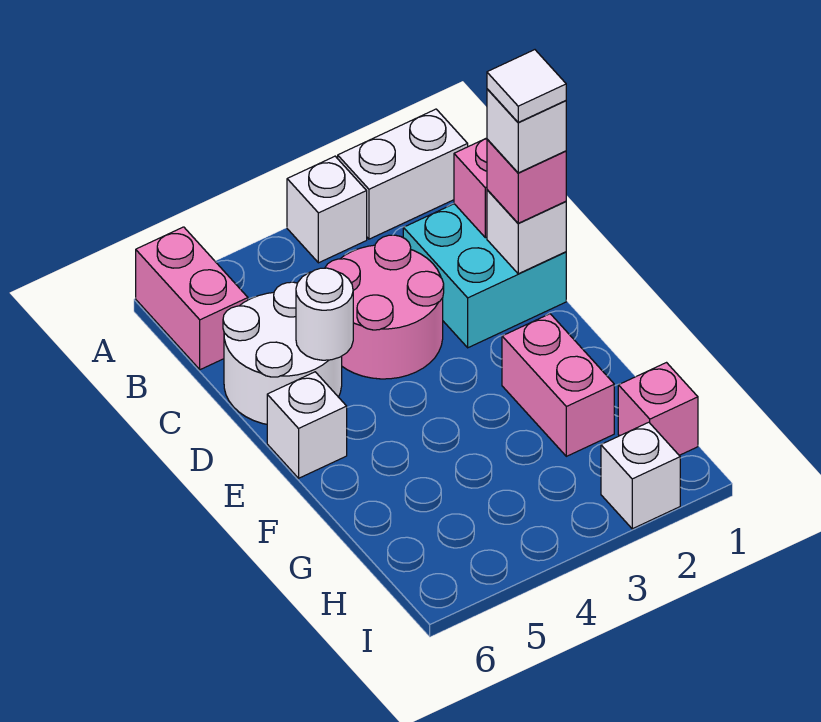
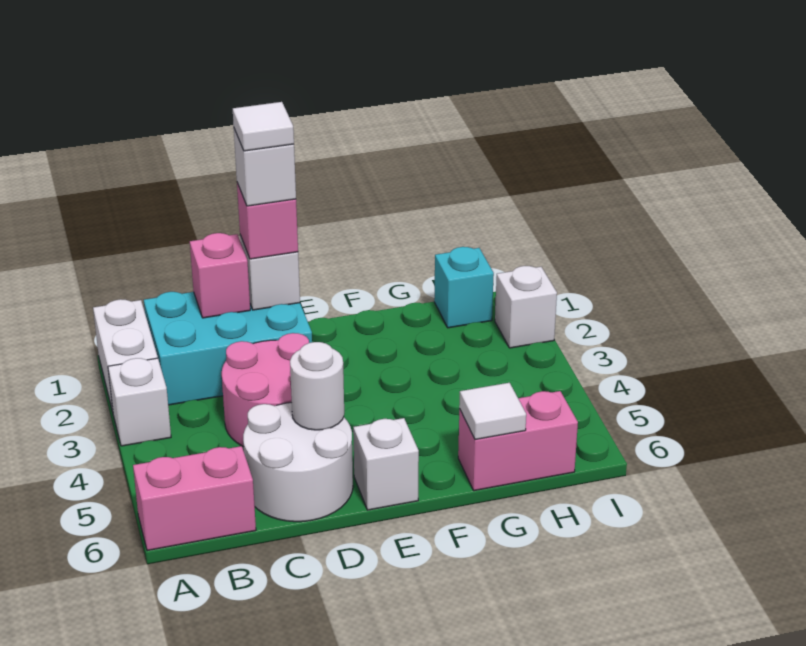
cyan brick C1:D2 level 1 -> cyan brick B1:D2 level 1
pink brick F2:G2 level 1 -> pink brick G6:H6 level 1
none -> white tile G6 level 2
pink brick H1 level 1 -> cyan brick H1 level 1

